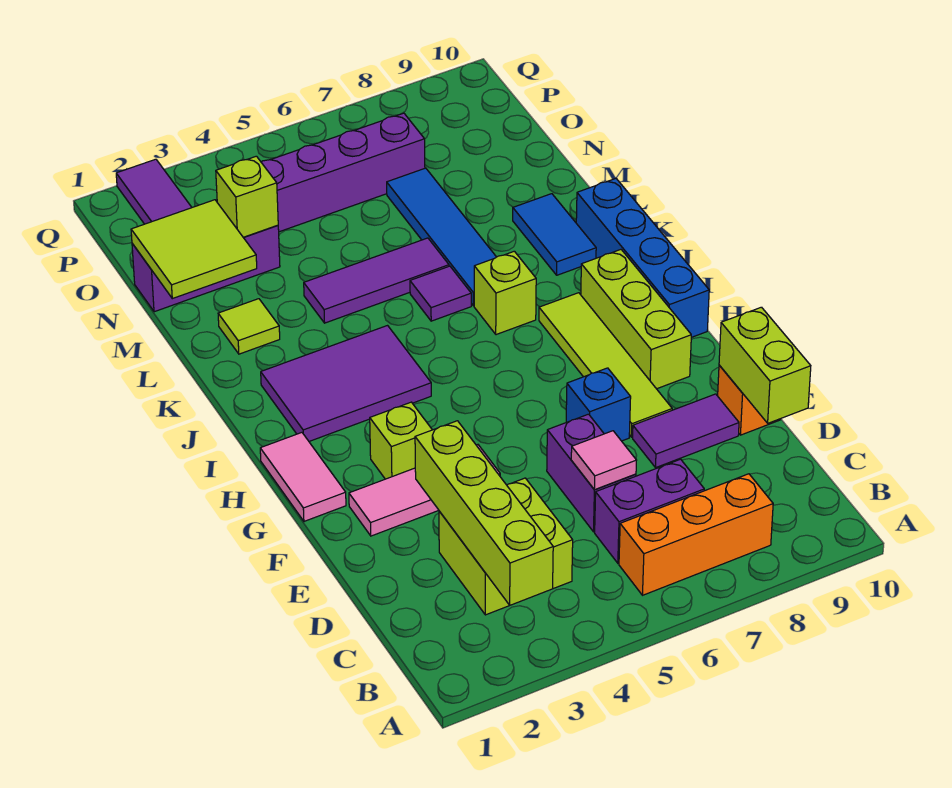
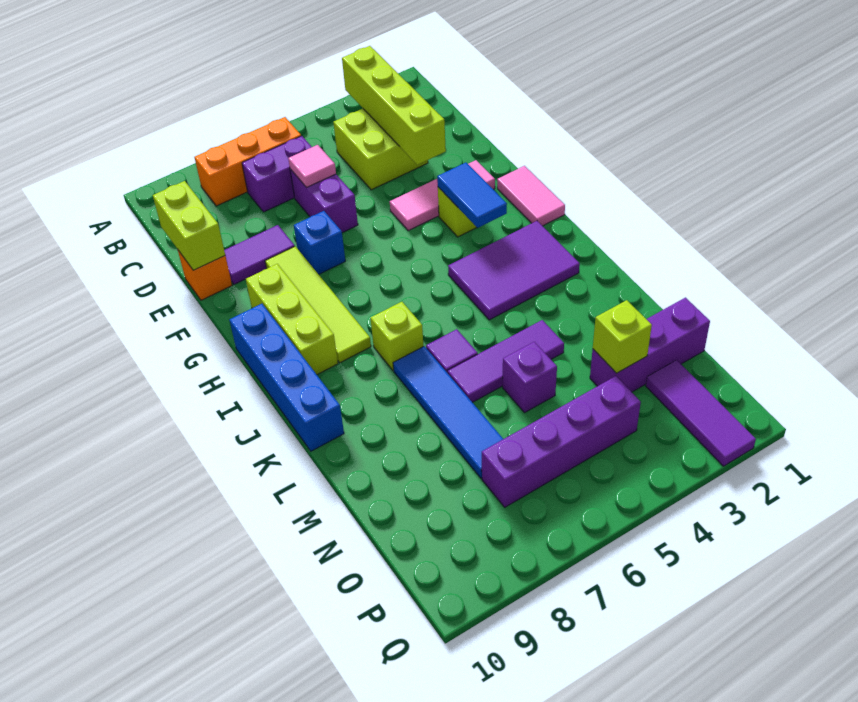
blue tile K9:L9 level 1 -> blue tile G3:H3 level 2
lime tile L2 level 1 -> none
lime tile M1:N2 level 2 -> none
none -> purple brick M5 level 1

